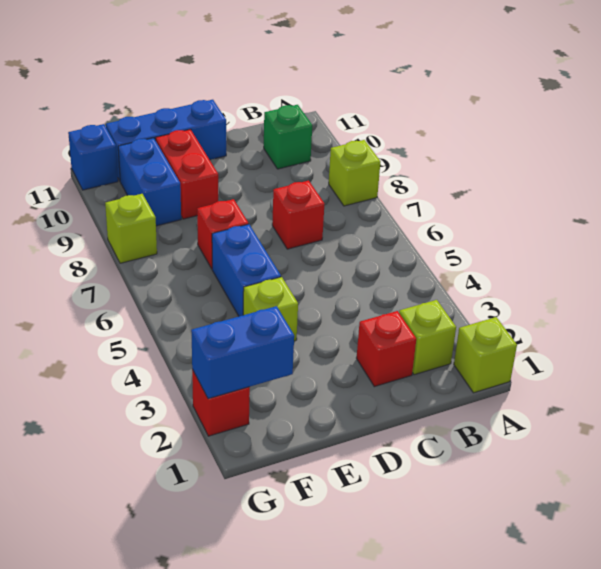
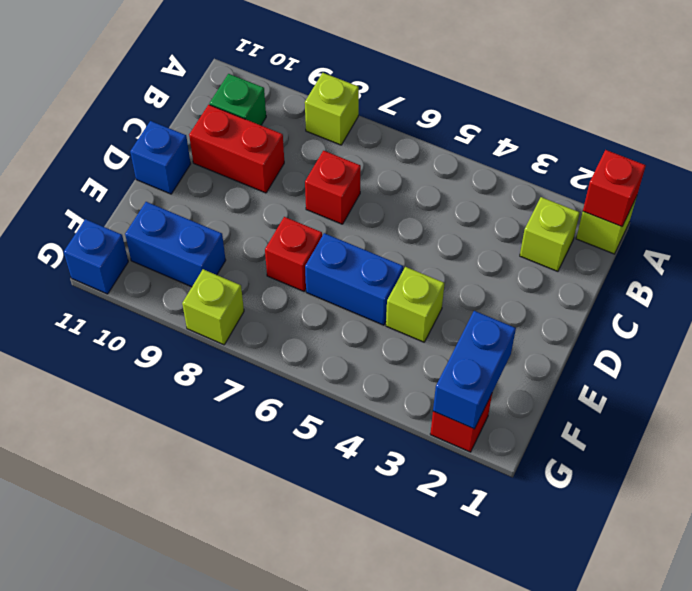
red brick C2 level 1 -> red brick A1 level 2
blue brick D11:F11 level 1 -> blue brick D11 level 1
red brick E9:E10 level 1 -> red brick C9:C10 level 1

